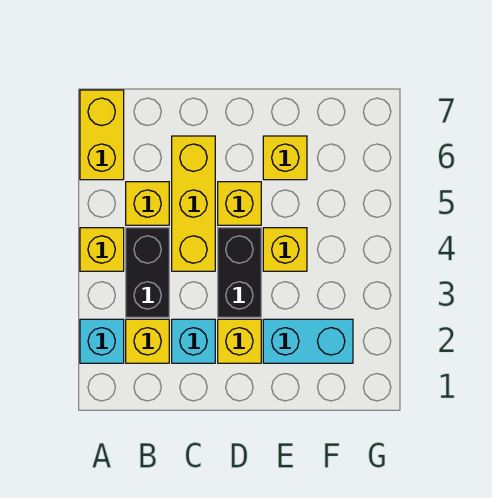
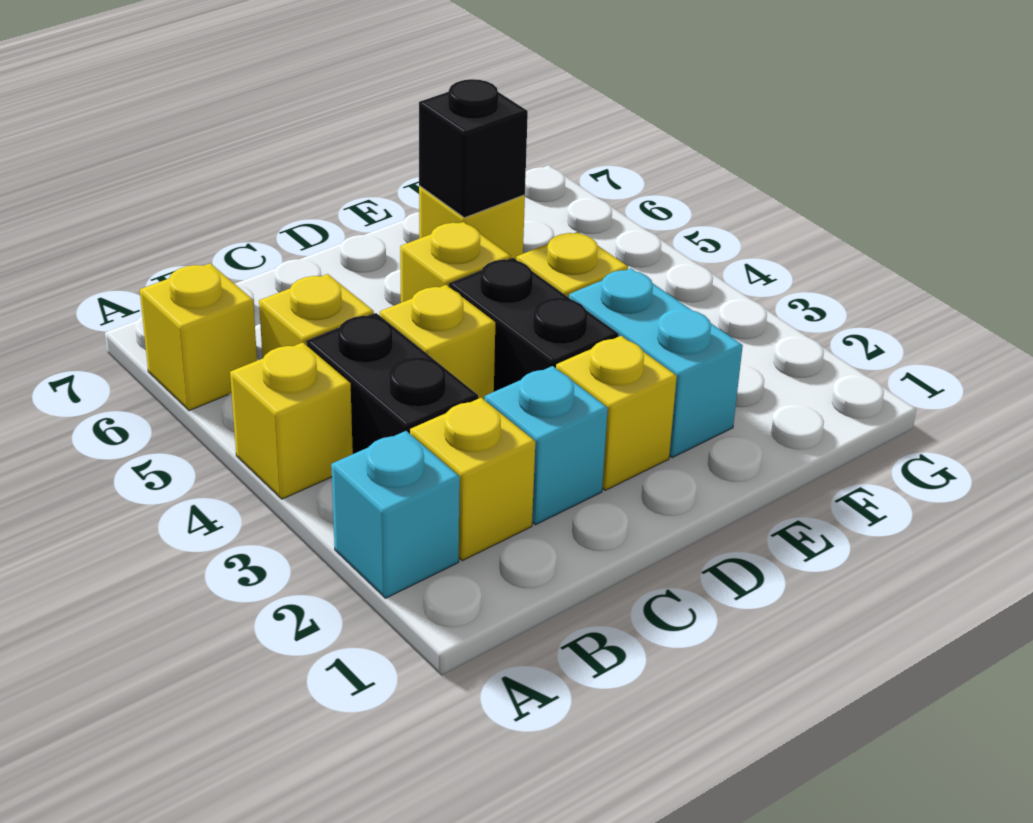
yellow brick A6:A7 level 1 -> yellow brick A6 level 1
yellow brick C4:C6 level 1 -> yellow brick C4 level 1
cyan brick E2:F2 level 1 -> cyan brick E2:E3 level 1
none -> black brick E6 level 2

